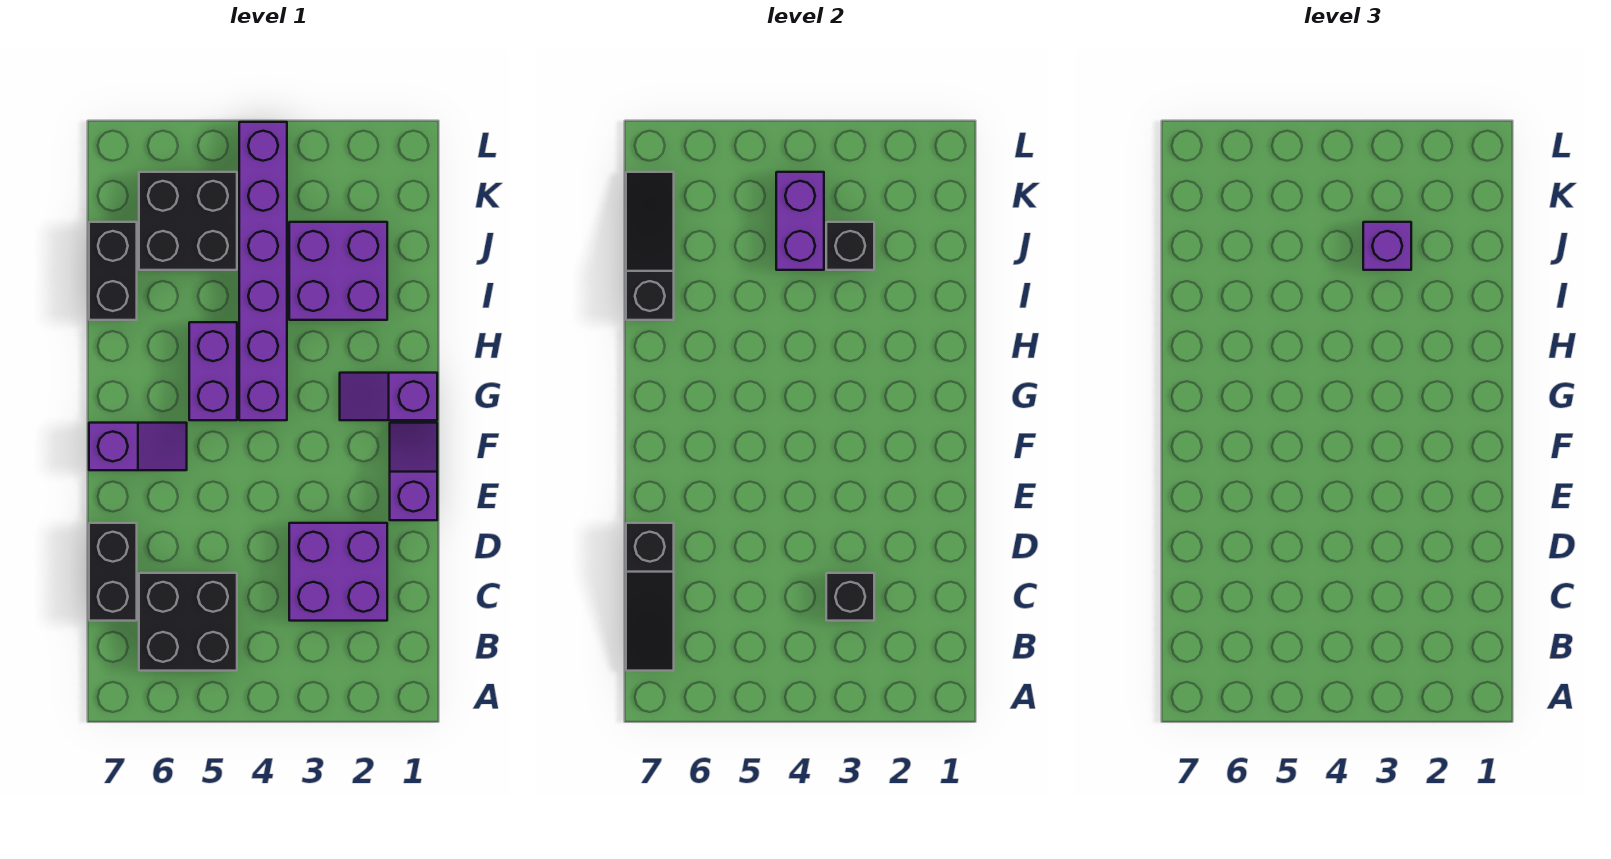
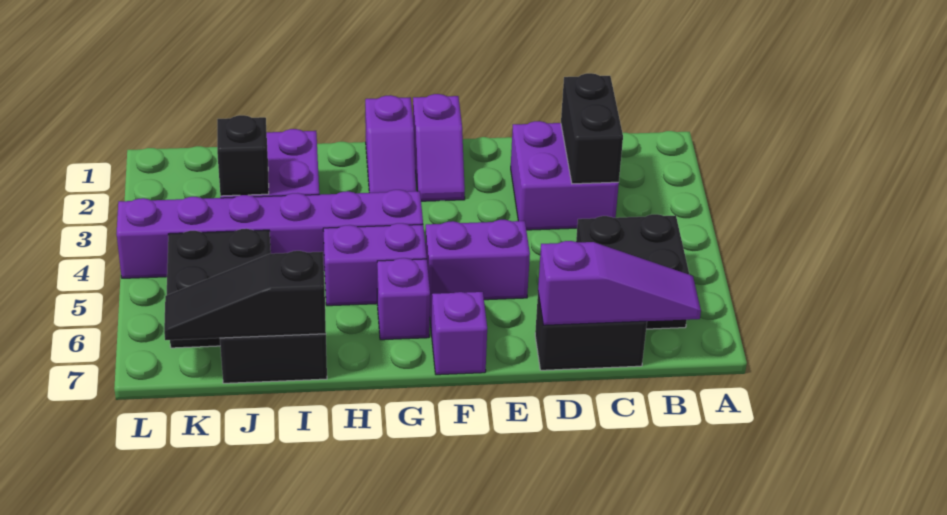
black slope B7:D7 level 2 top D -> purple slope B7:D7 level 2 top D
black brick C3 level 2 -> black brick C2:C3 level 2
purple slope E1:F1 level 1 top E -> purple slope F1:F2 level 1 top 1
purple brick J3 level 3 -> purple brick G6 level 1
purple brick J4:K4 level 2 -> purple brick E5:F5 level 1

